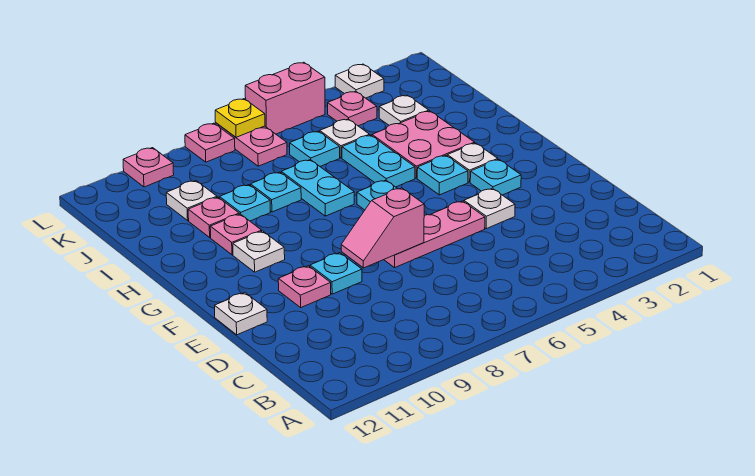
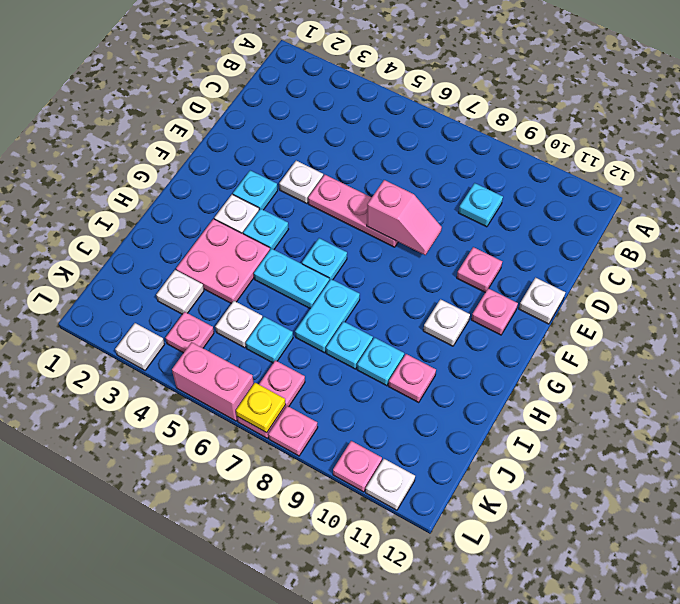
cyan plate E9 level 1 -> cyan plate C9 level 1
cyan plate H5:I5 level 1 -> cyan plate H5:H6 level 1
pink plate H10 level 1 -> pink plate F11 level 1
white plate J10 level 1 -> white plate L11 level 1

